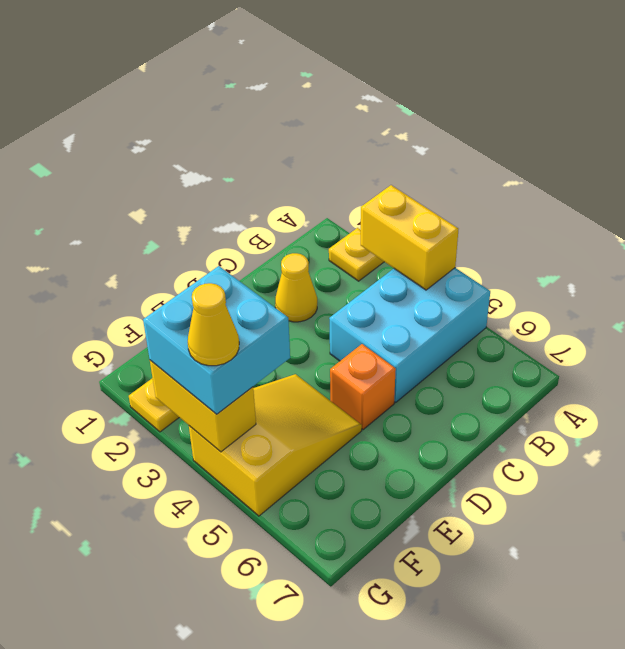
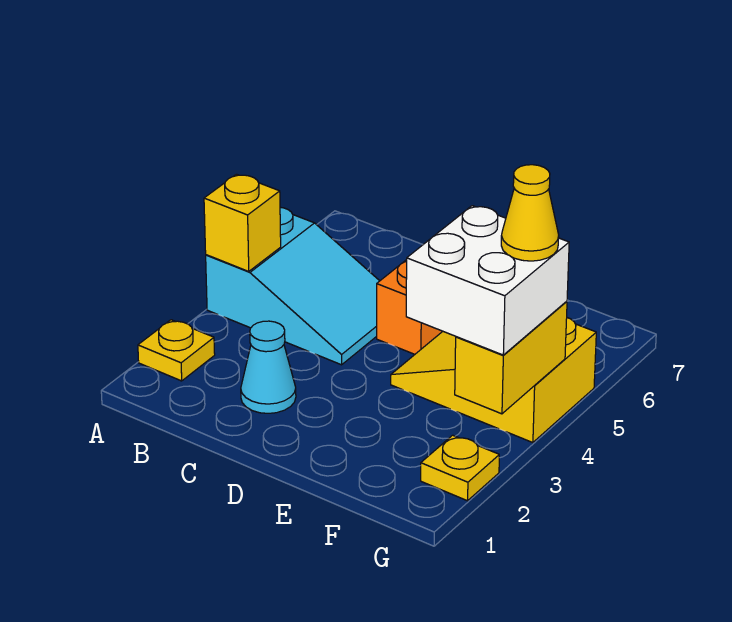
yellow brick A3:A4 level 2 -> yellow brick A4 level 2
cyan brick A4:C5 level 1 -> cyan slope A4:C5 level 1 top A
yellow cone C2 level 1 -> cyan cone C2 level 1
cyan brick F3:G4 level 3 -> white brick F3:G4 level 3

